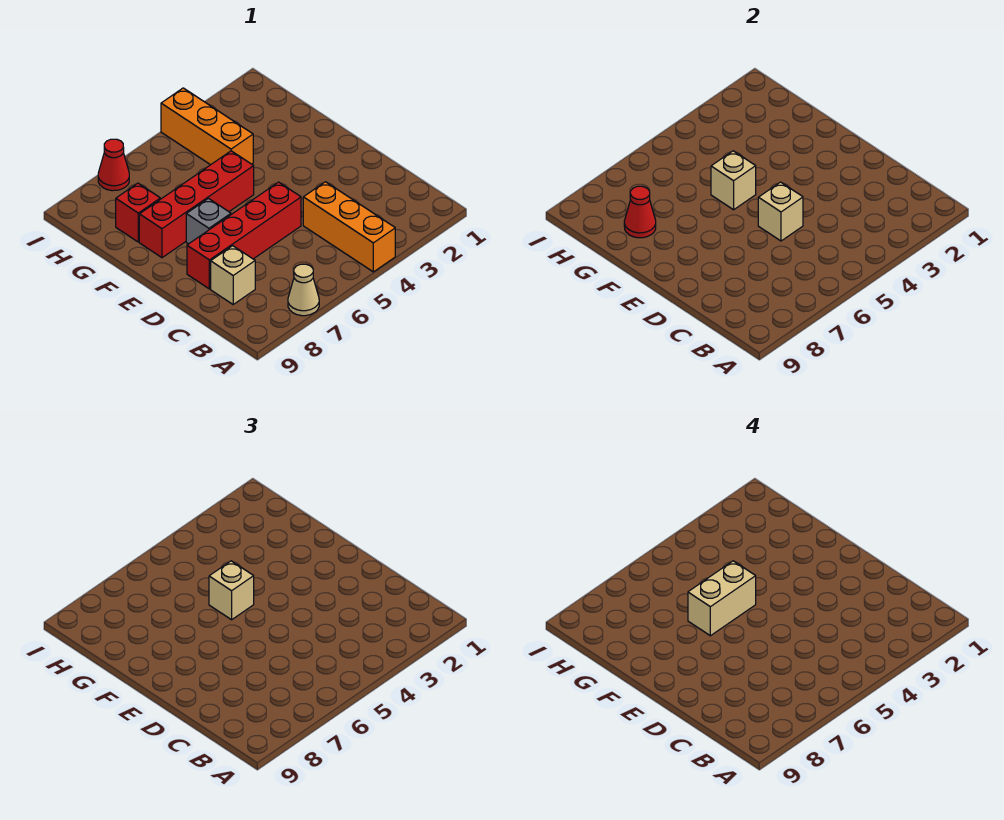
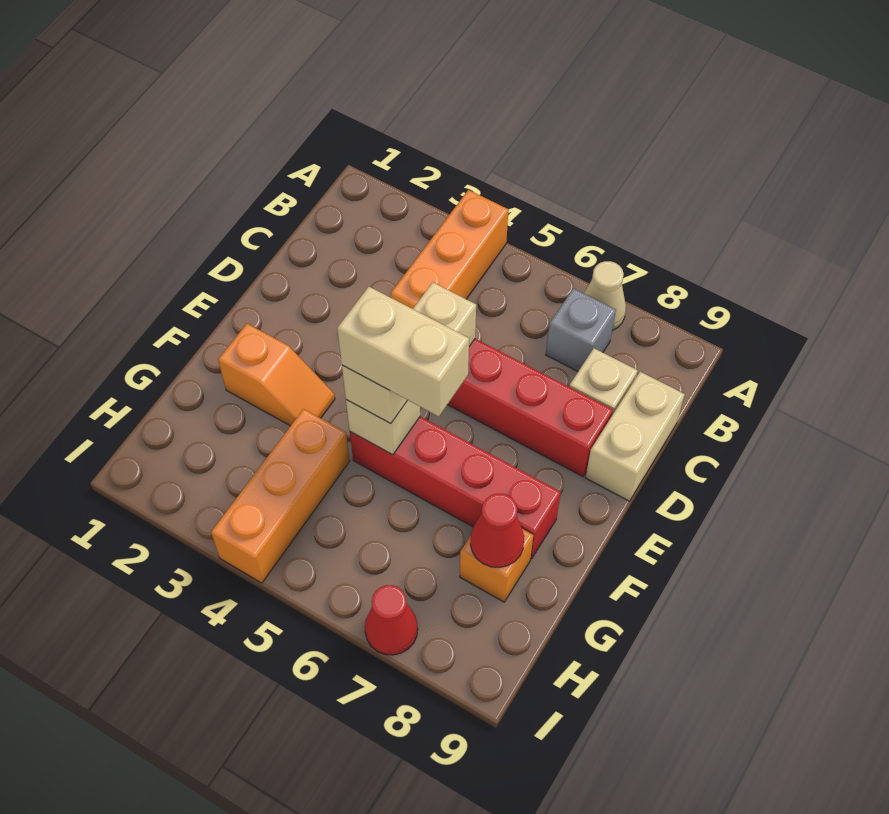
none -> tan brick C9:D9 level 1
grey brick E7 level 1 -> grey brick B7 level 1
none -> orange slope F2:F3 level 1 top 2
red brick G8 level 1 -> orange brick G8 level 1

